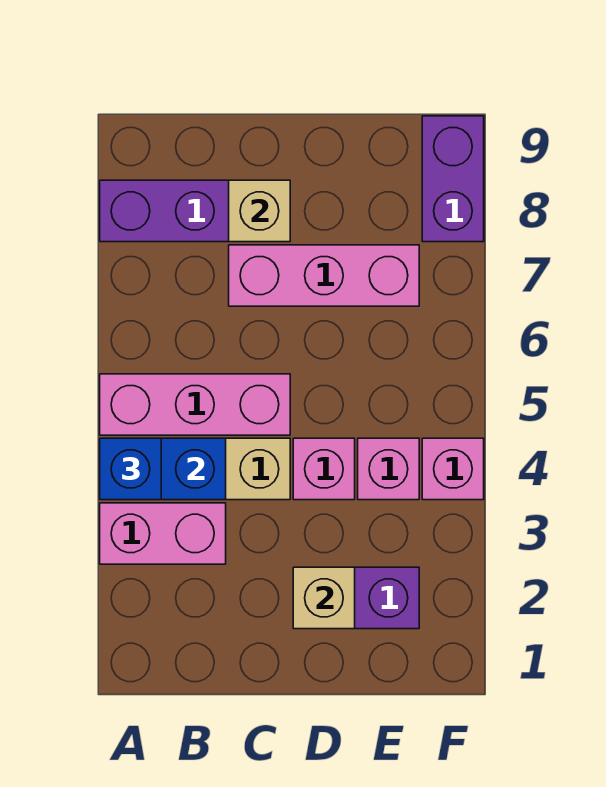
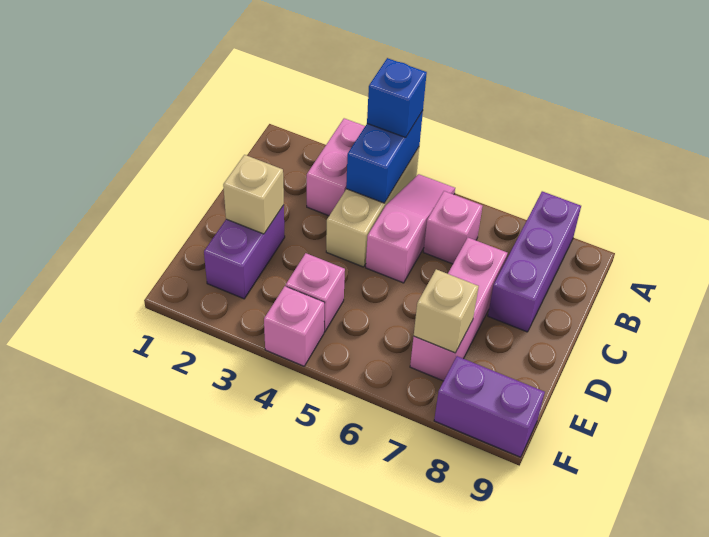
pink brick A5:C5 level 1 -> pink slope A5:C5 level 1 top C
tan brick C8 level 2 -> tan brick E7 level 2
pink brick D4 level 1 -> pink brick B6 level 1

